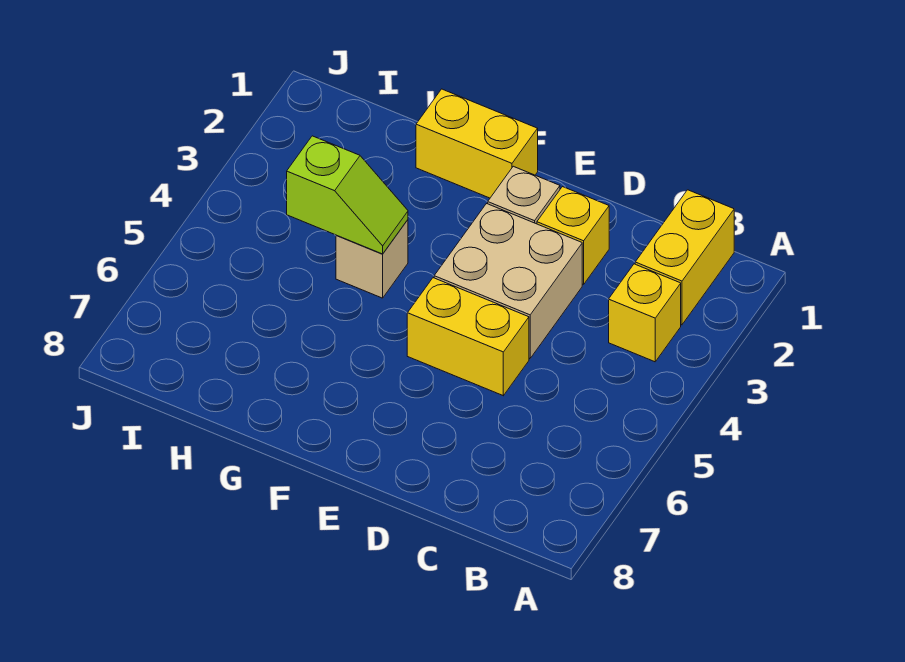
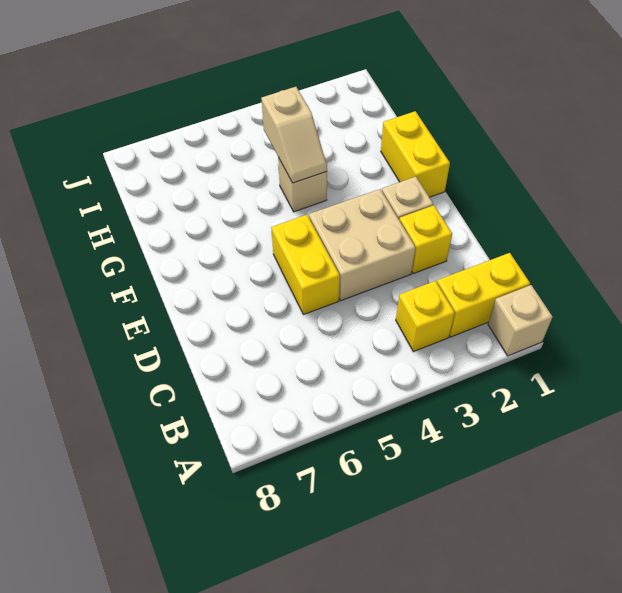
none -> tan brick A1 level 1
lime slope G4:H4 level 2 top H -> tan slope G4:H4 level 2 top H

